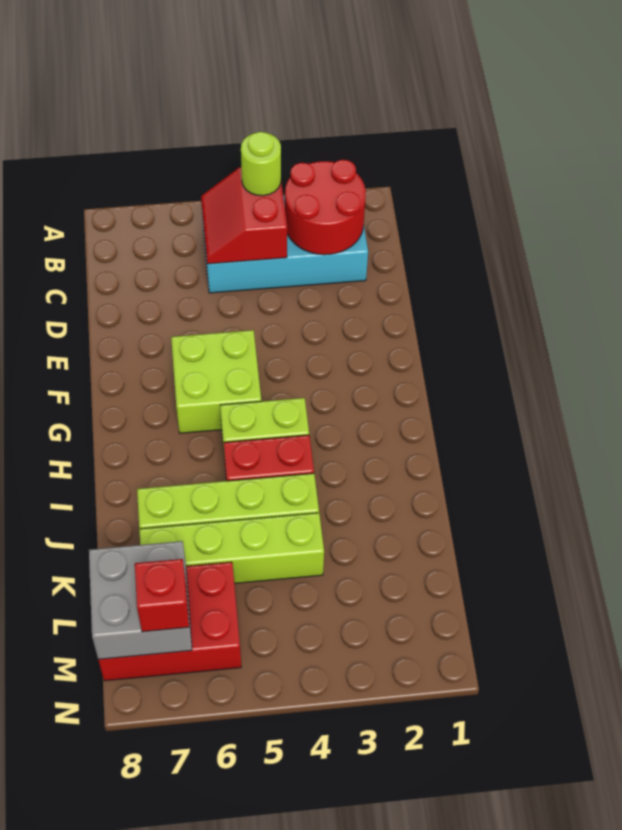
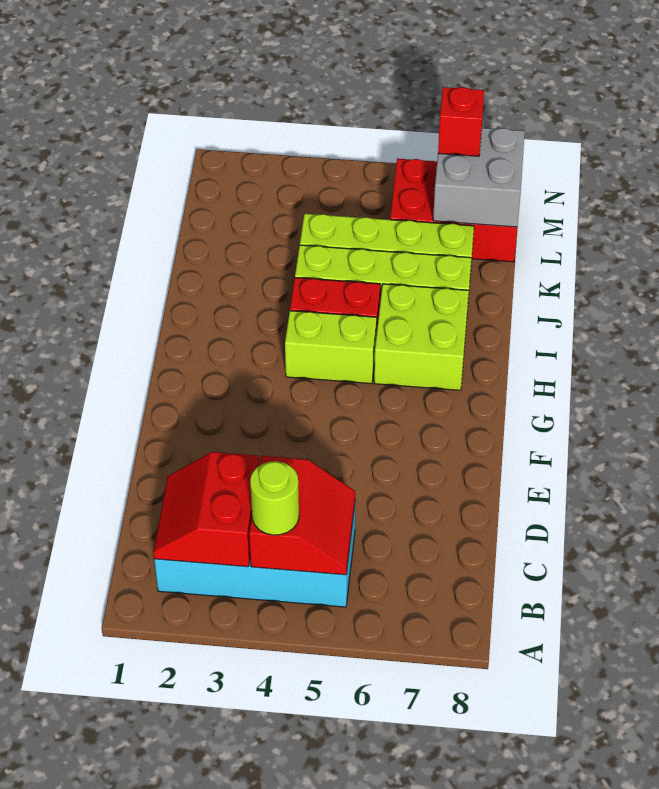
red round brick B2:C3 level 2 -> red slope B2:C3 level 2 top 3
lime brick F5:G6 level 1 -> lime brick H6:I7 level 1

